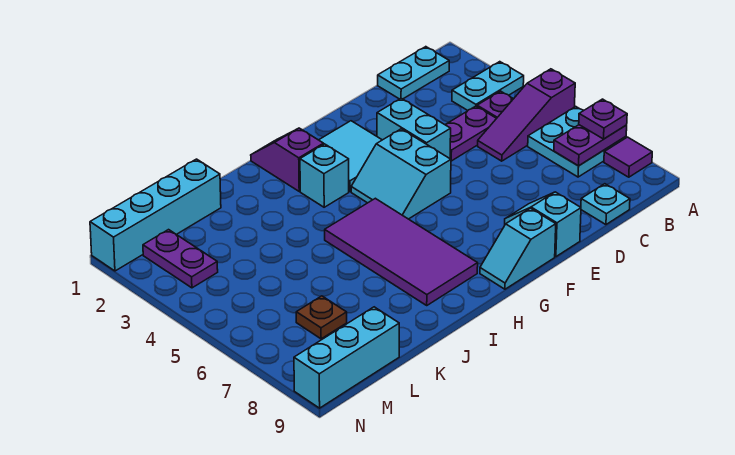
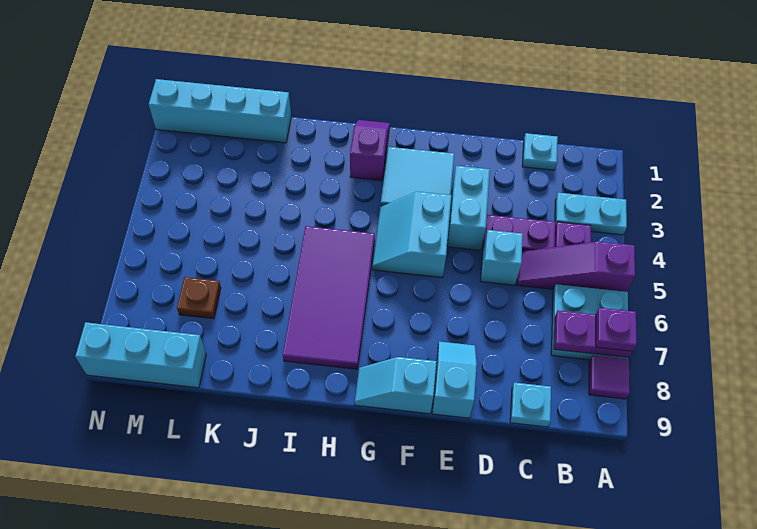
cyan plate B1:C1 level 1 -> cyan plate C1 level 1
cyan brick H3 level 1 -> cyan brick D5 level 1
purple plate M2:M3 level 1 -> none

